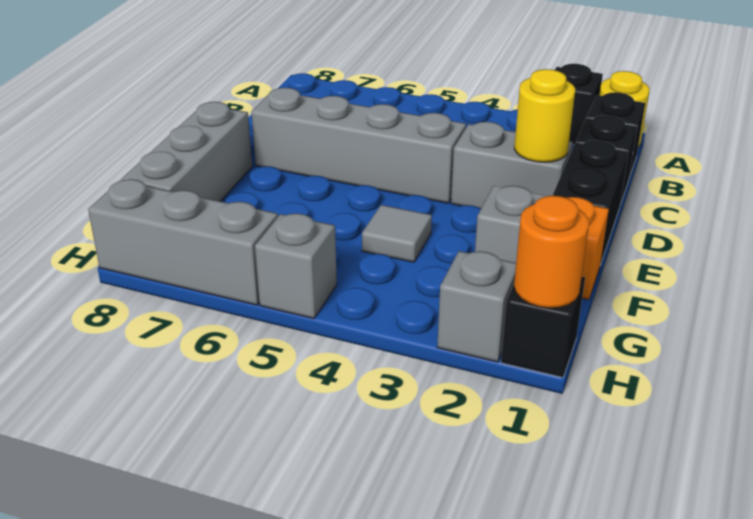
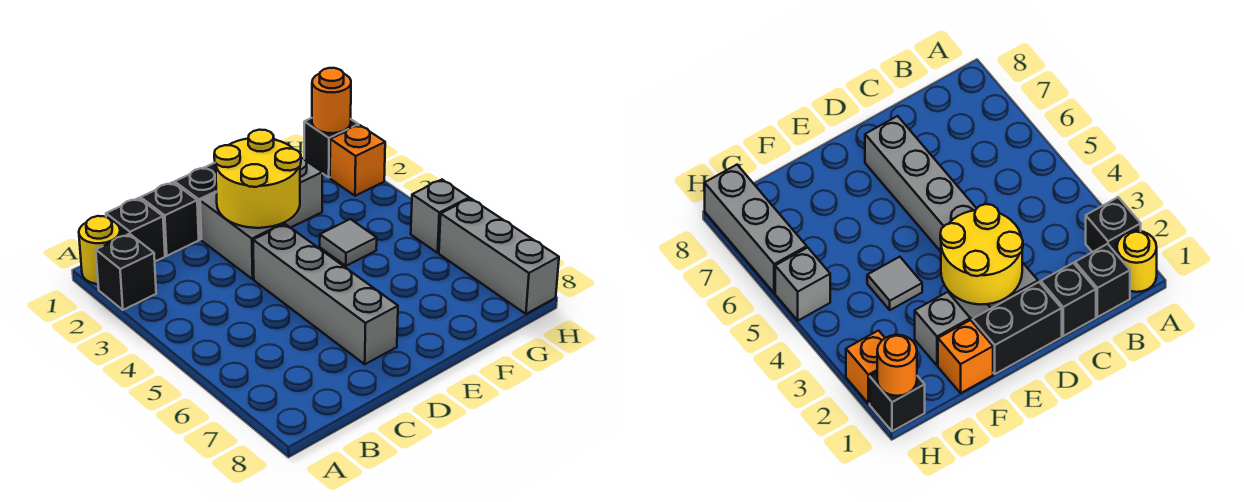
yellow round brick D2 level 2 -> yellow round brick D2:E3 level 2
grey brick E8:G8 level 1 -> none
grey brick H2 level 1 -> orange brick H2 level 1

